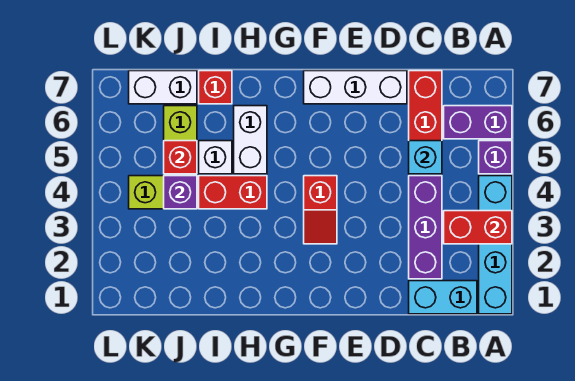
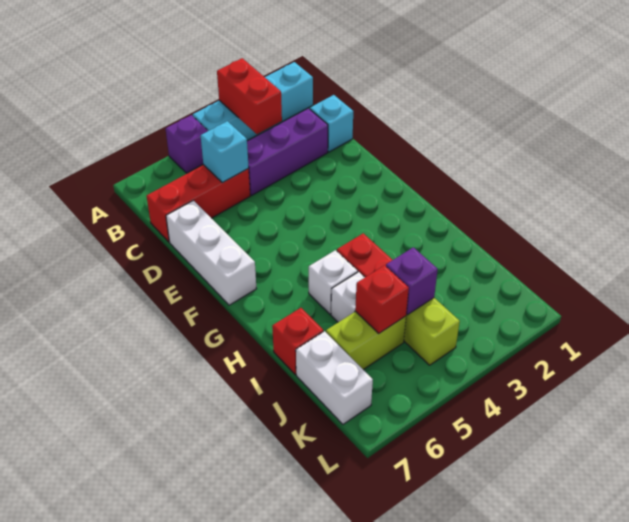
purple brick A6:B6 level 1 -> none
cyan brick B1:C1 level 1 -> cyan brick C1 level 1
red slope F3:F4 level 1 top 4 -> none
white brick H5:H6 level 1 -> white brick H5 level 1

